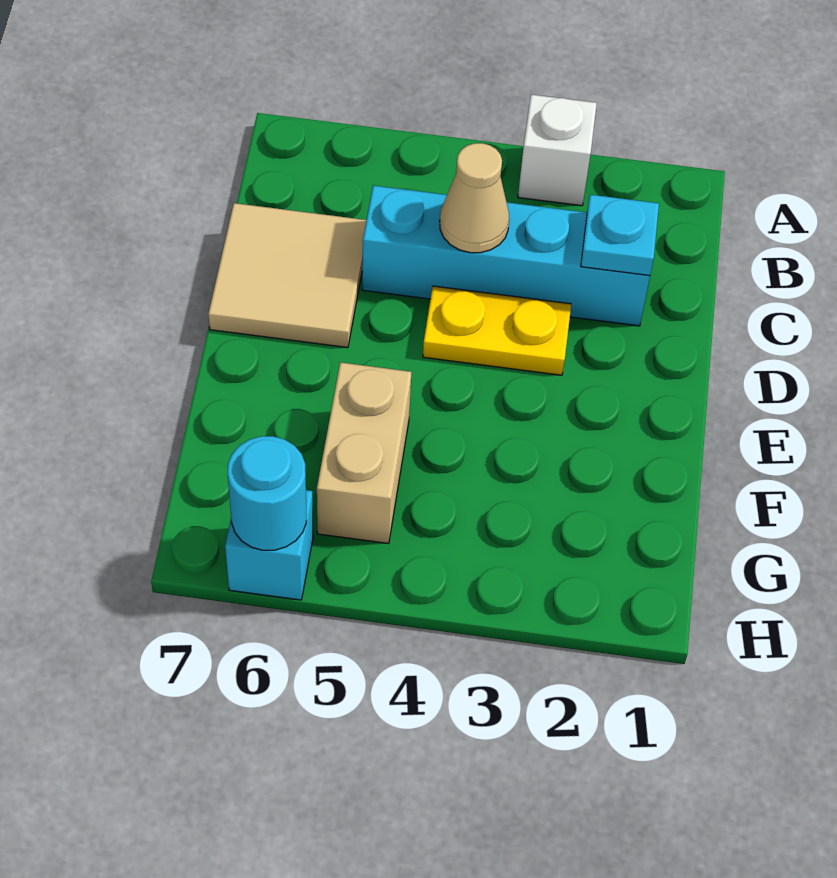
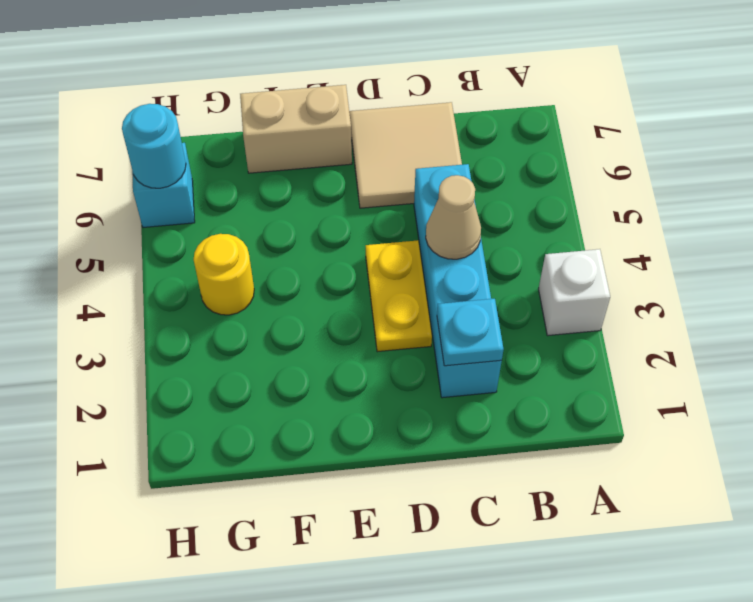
tan brick F5:G5 level 1 -> tan brick E7:F7 level 1
none -> yellow round brick G4 level 1

